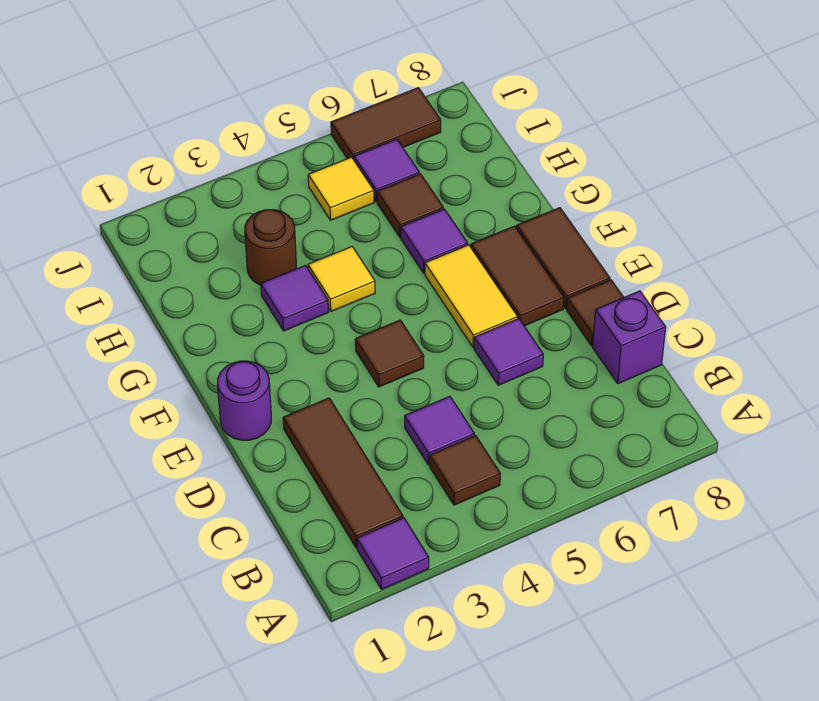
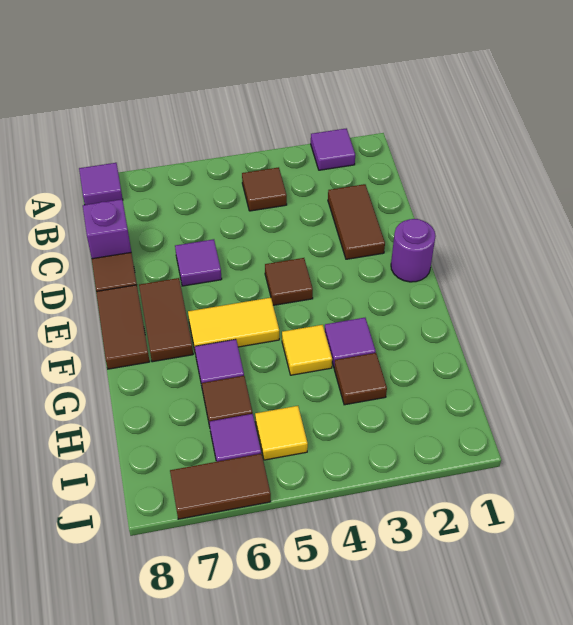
brown tile B2:D2 level 1 -> brown tile C2:D2 level 1
purple tile C4 level 1 -> purple tile A8 level 1
yellow tile E6:F6 level 1 -> yellow tile F5:F6 level 1
brown round brick H3 level 1 -> brown tile H3 level 1

